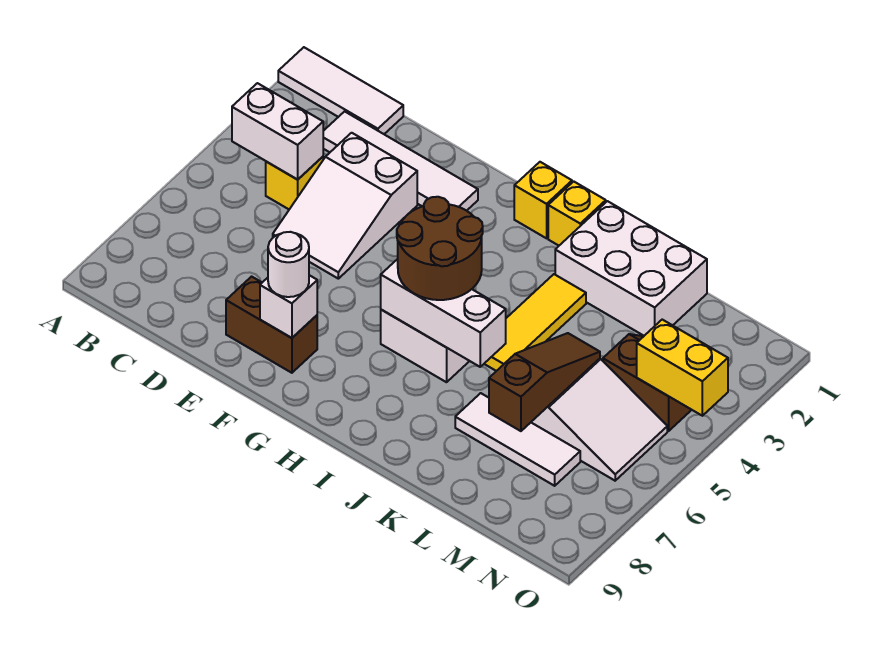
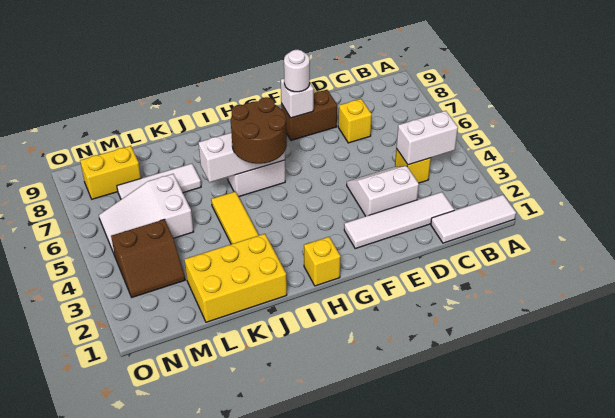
white slope D3:E5 level 1 top 3 -> white slope D3:E4 level 1 top 3
yellow brick I1 level 1 -> yellow brick D7 level 1
white brick J1:L2 level 1 -> yellow brick J1:L2 level 1
brown slope L5:L7 level 2 top 7 -> none
yellow brick N4:O4 level 2 -> yellow brick M8:N8 level 1

